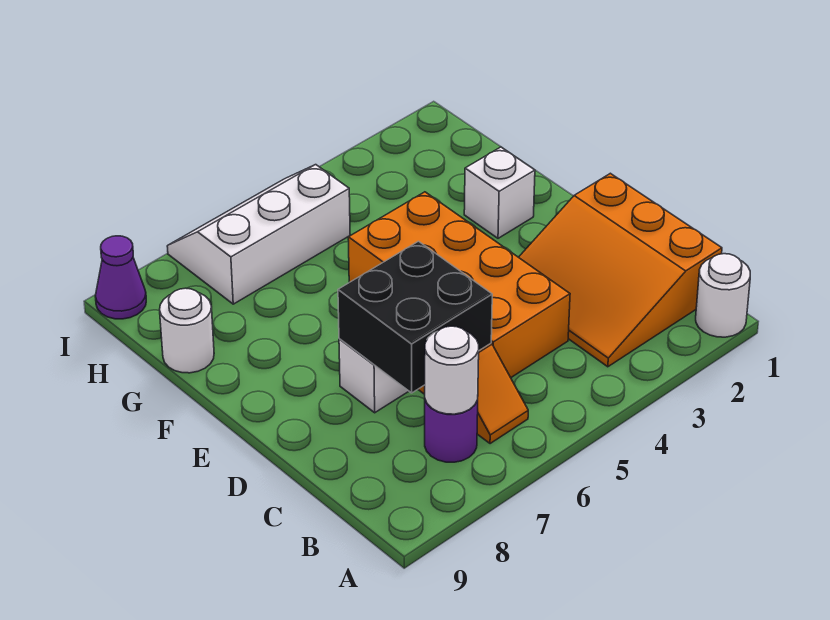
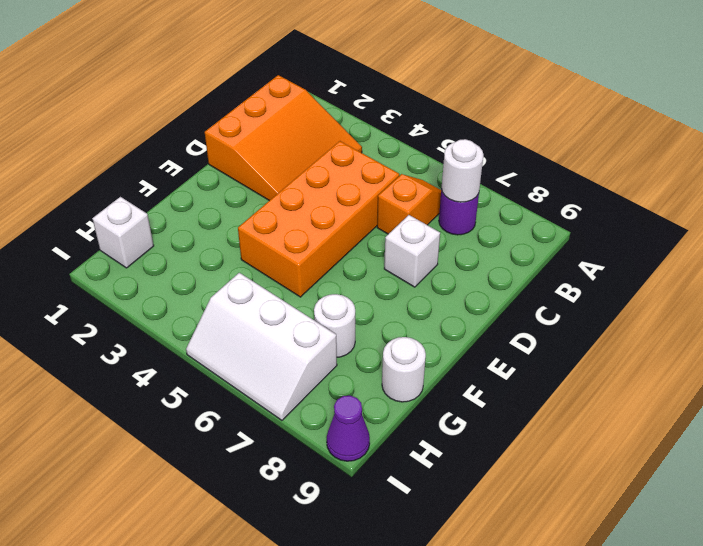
white round brick A1 level 1 -> white round brick G7 level 1
black brick C6:D7 level 2 -> none
white brick F2 level 1 -> white brick H1 level 1

